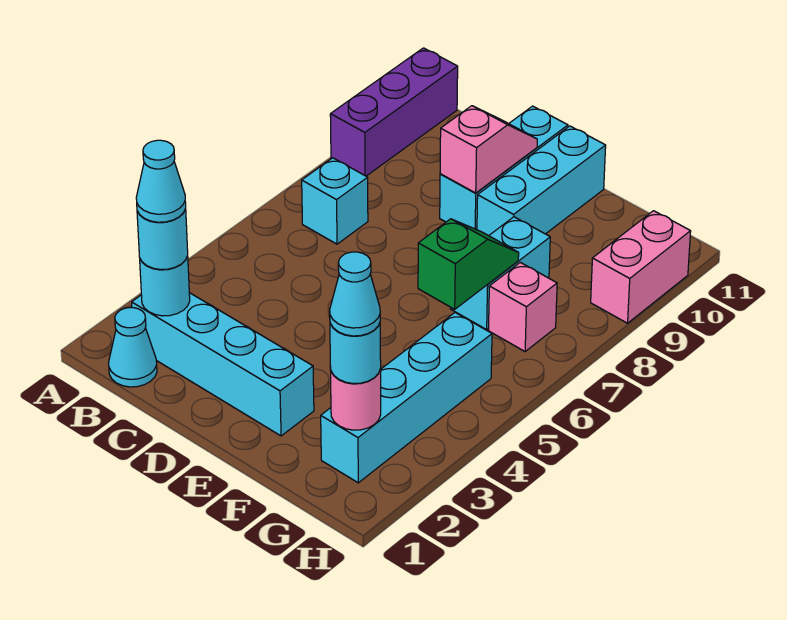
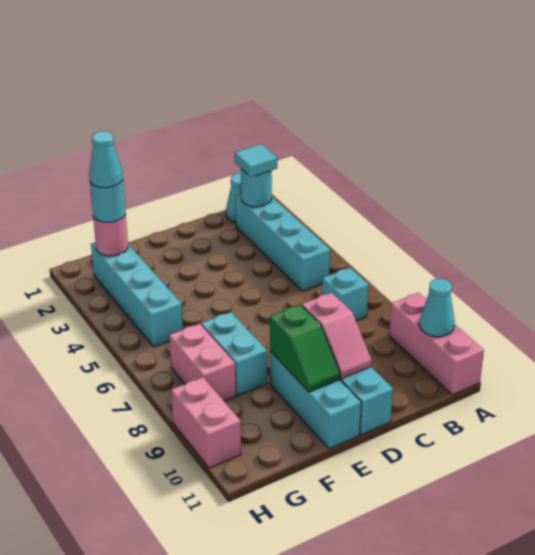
purple brick A9:A11 level 1 -> pink brick A9:A11 level 1
cyan brick B2:E2 level 1 -> cyan brick B2:B5 level 1
cyan round brick B2 level 3 -> cyan tile B2 level 3
cyan cone B2 level 4 -> cyan cone A10 level 2
green slope F6:F7 level 2 top 6 -> green slope E9:E10 level 2 top 9
pink brick G7 level 1 -> pink brick G7:G8 level 1

